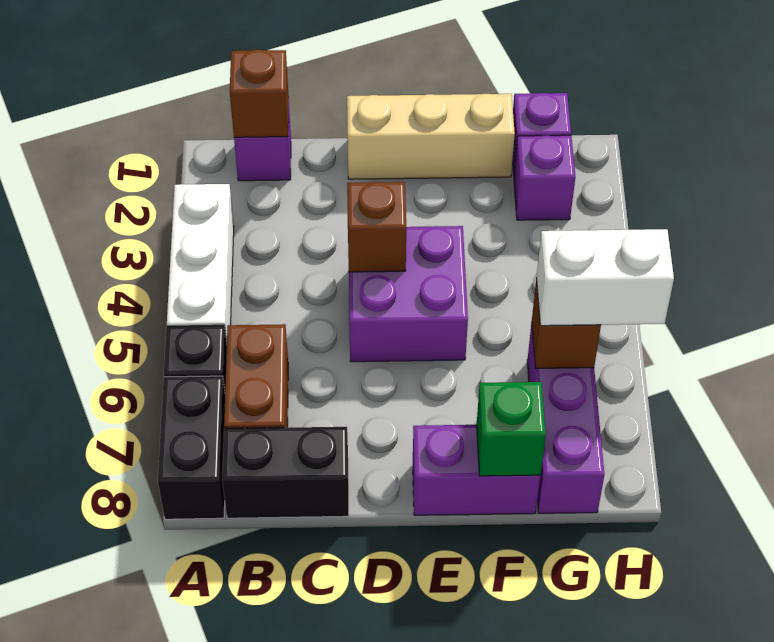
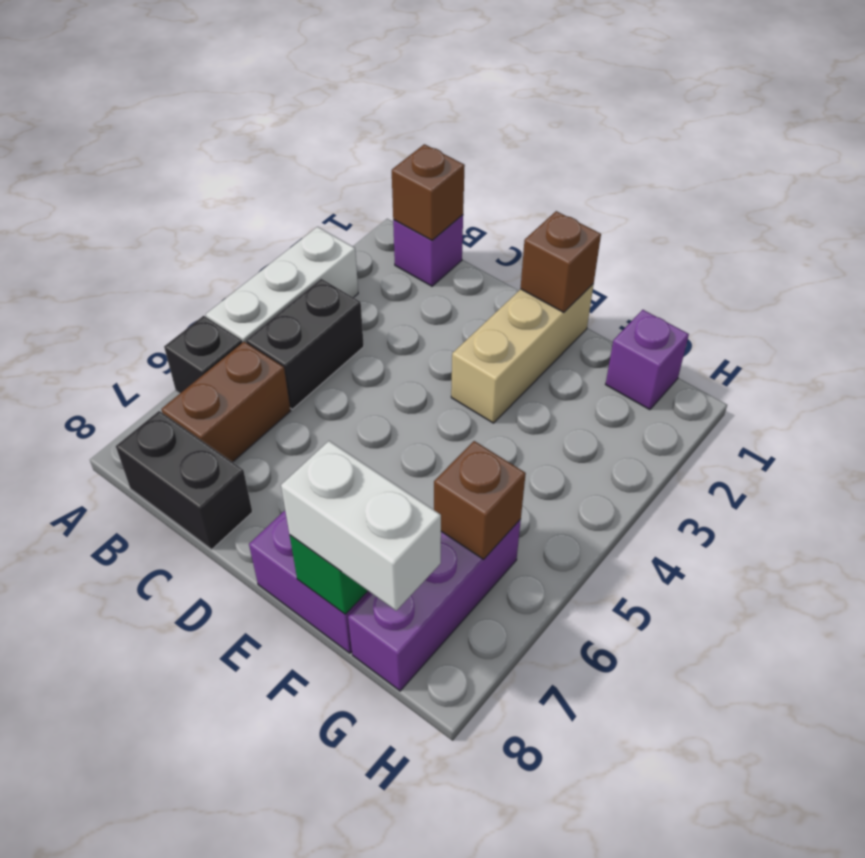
black brick A7:A8 level 1 -> black brick B4:B5 level 1
tan brick D1:F1 level 1 -> tan brick E1:E3 level 1
purple brick D4:E5 level 1 -> none
brown brick D4 level 2 -> brown brick E1 level 2
purple brick G2 level 1 -> none
white brick G6:H6 level 3 -> white brick F8:G8 level 3

